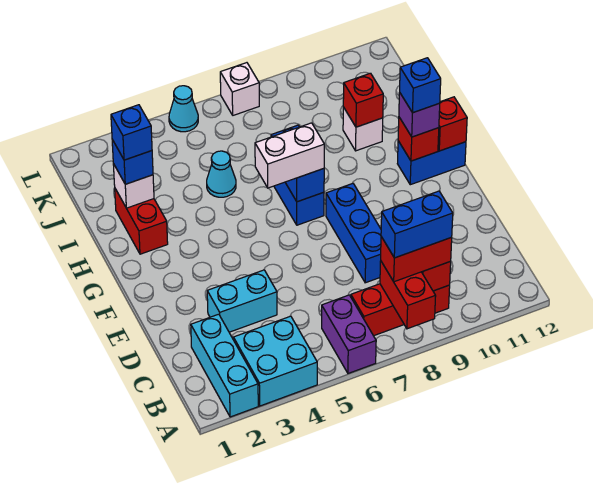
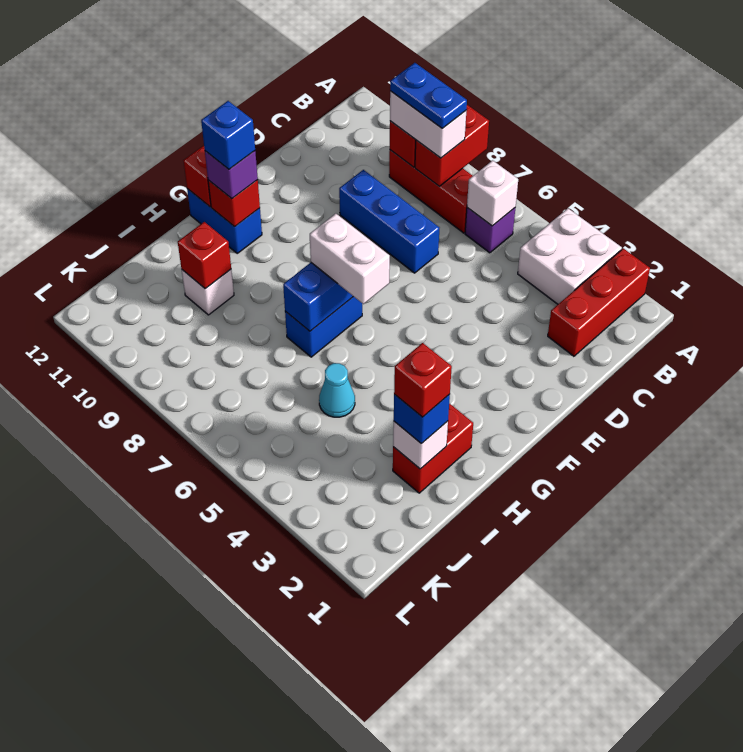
cyan brick A2:C2 level 1 -> red brick A2:C2 level 1
cyan brick A3:B4 level 1 -> white brick A3:B4 level 1
purple brick A6:B6 level 1 -> purple brick B6 level 1
red brick B8:B9 level 3 -> white brick B8:B9 level 3
blue brick B8:B9 level 4 -> blue plate B8:B9 level 4
cyan brick D3:D4 level 1 -> none
blue brick D8:F8 level 1 -> blue brick D7:D9 level 1
blue brick I2 level 4 -> red brick I2 level 4
cyan cone L5 level 1 -> none
white brick L7 level 1 -> white brick B6 level 2

